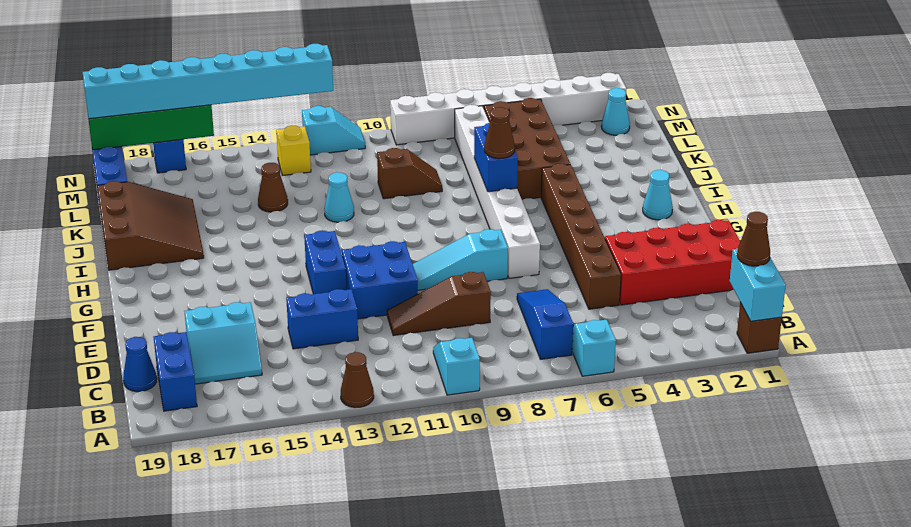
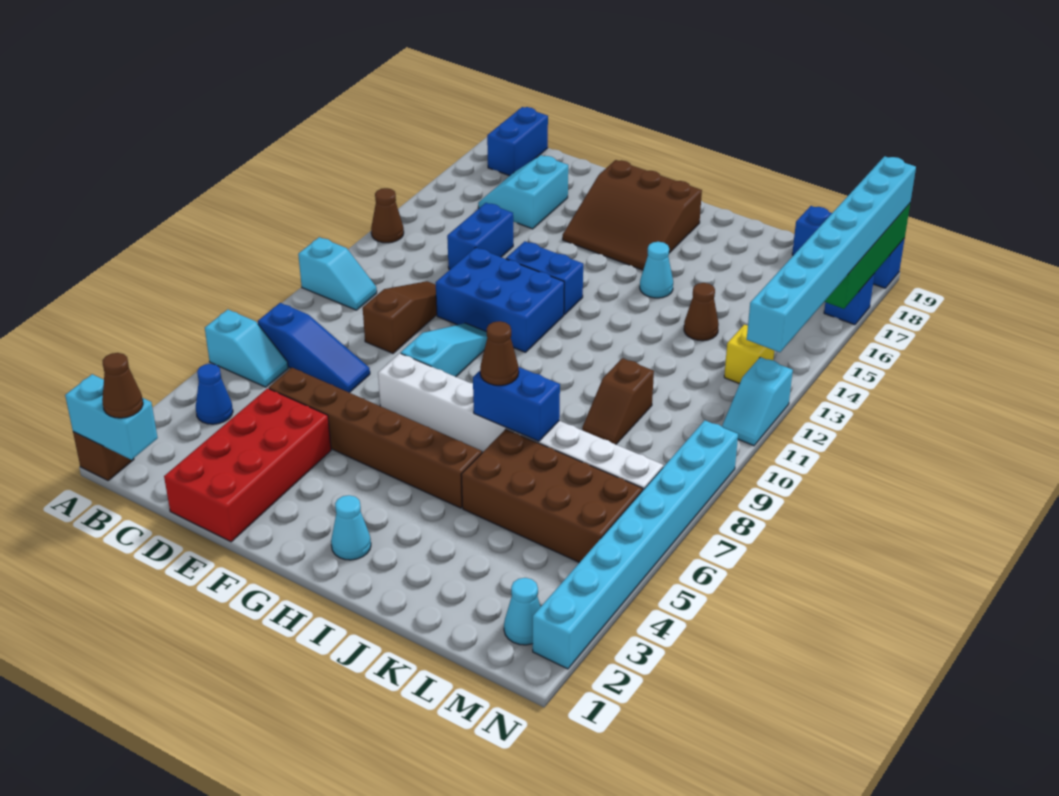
blue brick B18:C18 level 1 -> blue brick B18:B19 level 1
blue cone C19 level 1 -> blue cone B4 level 1
blue brick E11:F12 level 1 -> blue brick E11:G12 level 1
brown slope I17:K19 level 1 top 19 -> brown slope F16:H18 level 1 top 18
cyan cone J12 level 1 -> cyan cone I15 level 1
white brick N2:N9 level 1 -> cyan brick N2:N9 level 1

